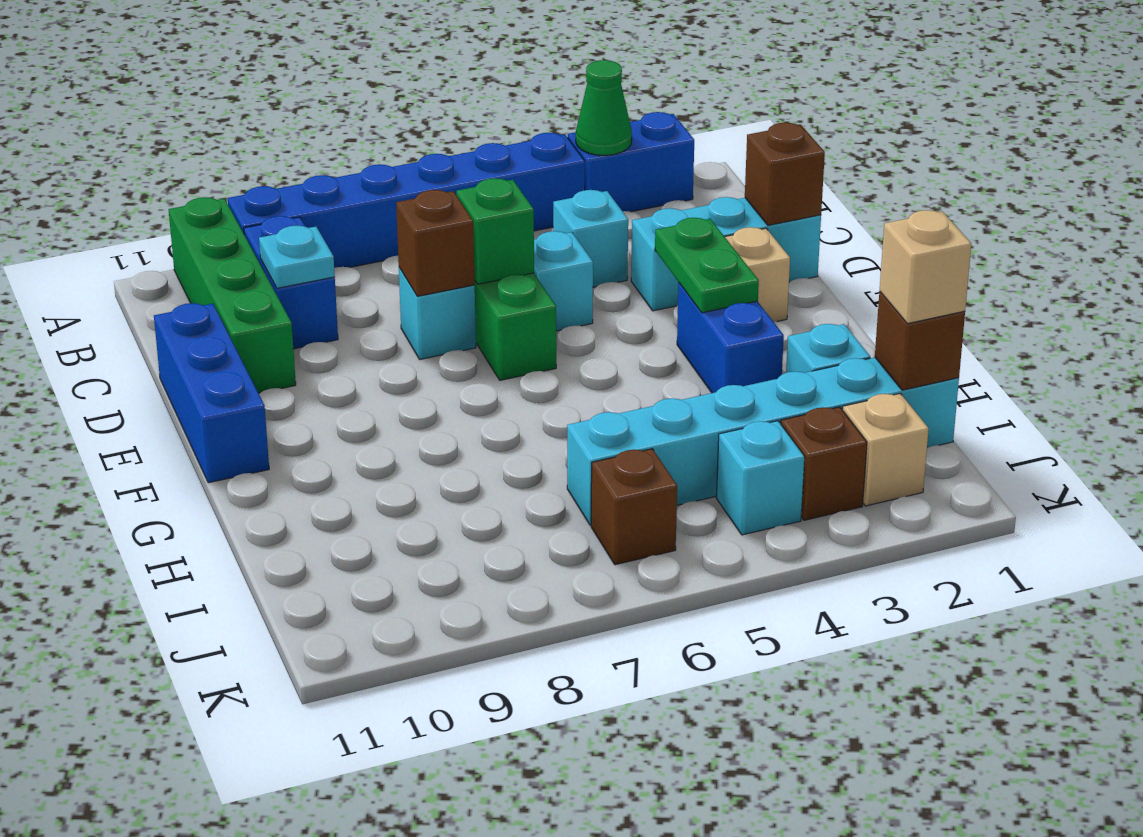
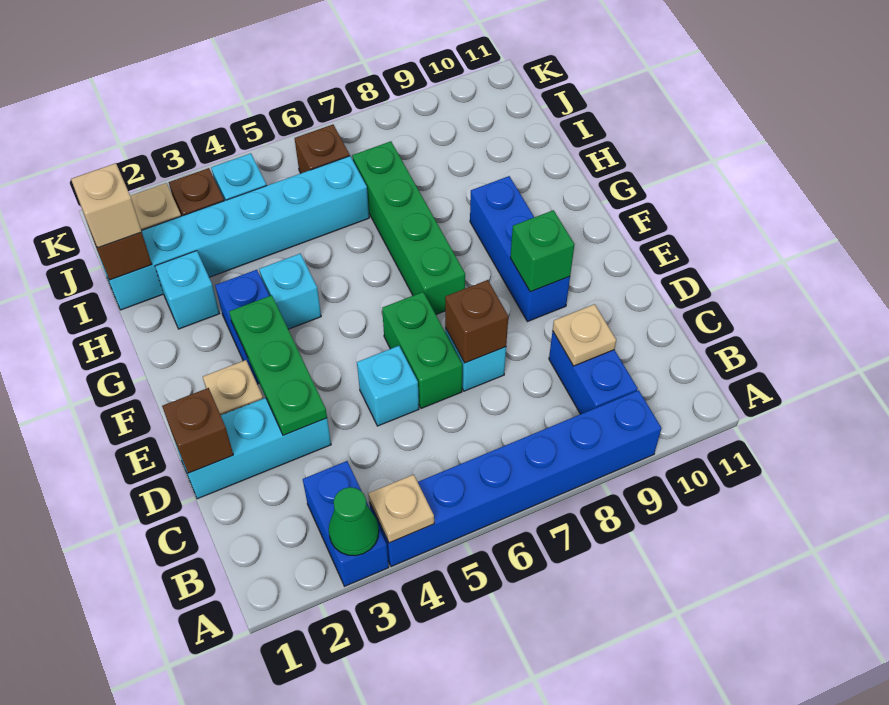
blue brick A2:A3 level 1 -> blue brick A3:B3 level 1
none -> tan plate A4 level 2
green brick A10:D10 level 1 -> green brick F7:I7 level 1
cyan brick C4 level 1 -> cyan brick G4 level 1
cyan plate C9 level 2 -> tan plate C9 level 2
green brick D6 level 2 -> green brick E9 level 2
blue brick D11:F11 level 1 -> blue brick E9:G9 level 1
green plate E3:F3 level 2 -> green plate D3:F3 level 2

